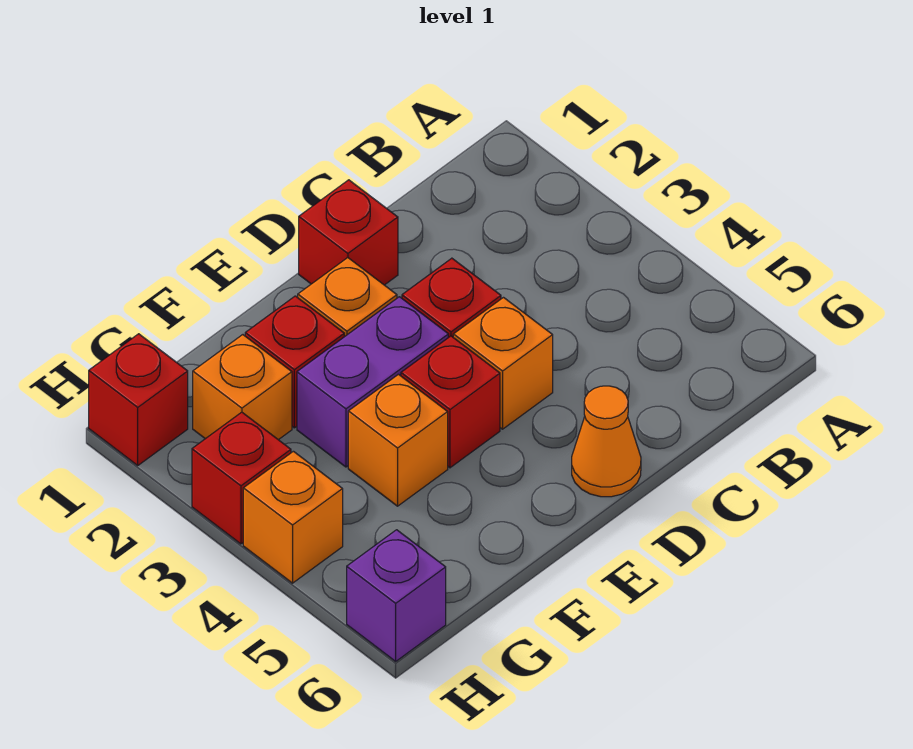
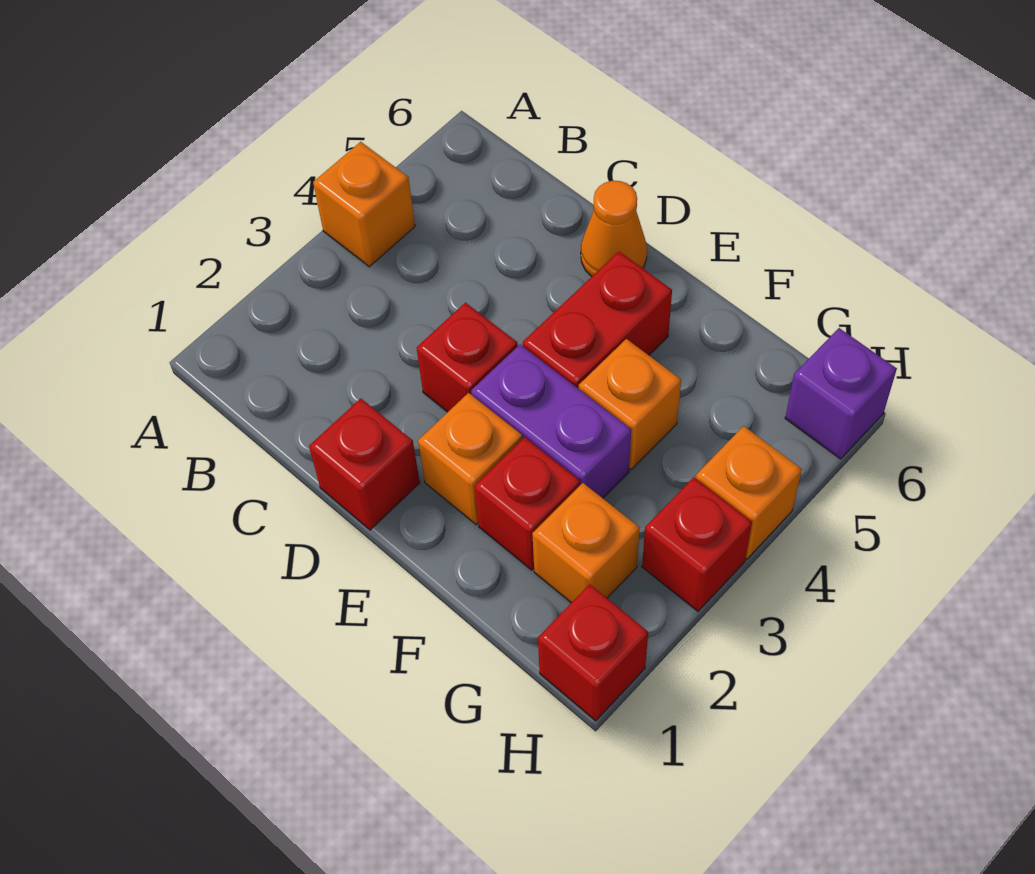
orange brick D4 level 1 -> orange brick A4 level 1
red brick E4 level 1 -> red brick E4:E5 level 1

